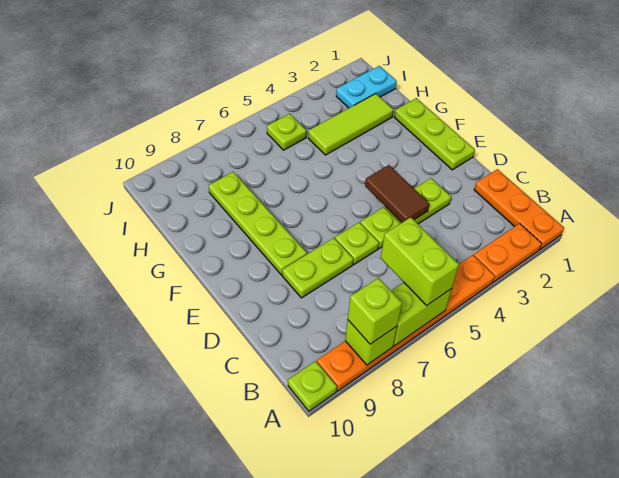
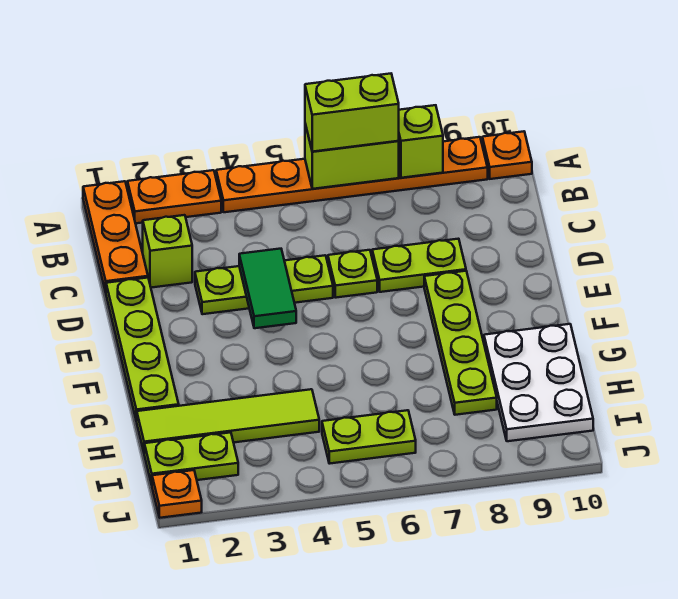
lime brick A6:B6 level 3 -> lime brick A6:A7 level 3
lime brick A8 level 3 -> lime brick C2 level 1
lime plate A10 level 1 -> orange plate A10 level 1
brown tile D4:E4 level 2 -> green tile D4:E4 level 2
lime plate E1:G1 level 1 -> lime plate D1:G1 level 1
none -> white plate G9:I10 level 1
lime tile H2:H4 level 1 -> lime tile H1:H4 level 1
cyan plate I1:I2 level 1 -> lime plate I1:I2 level 1
lime plate I5 level 1 -> lime plate I5:I6 level 1
none -> orange plate J1 level 1

